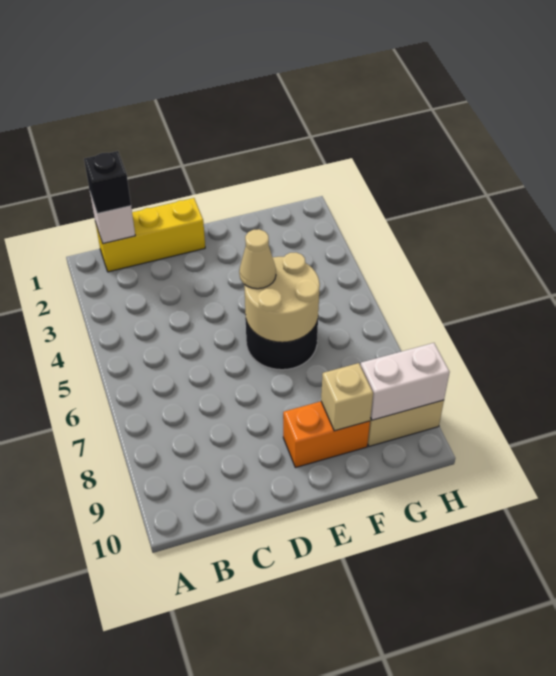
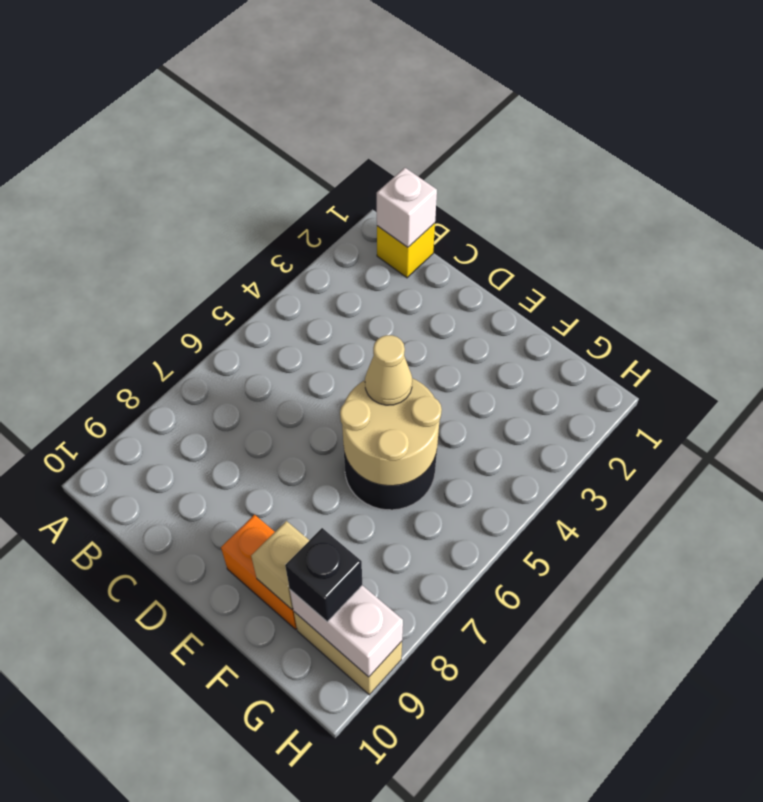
yellow brick B1:D1 level 1 -> yellow brick B1 level 1
black brick B1 level 3 -> black brick G9 level 3

